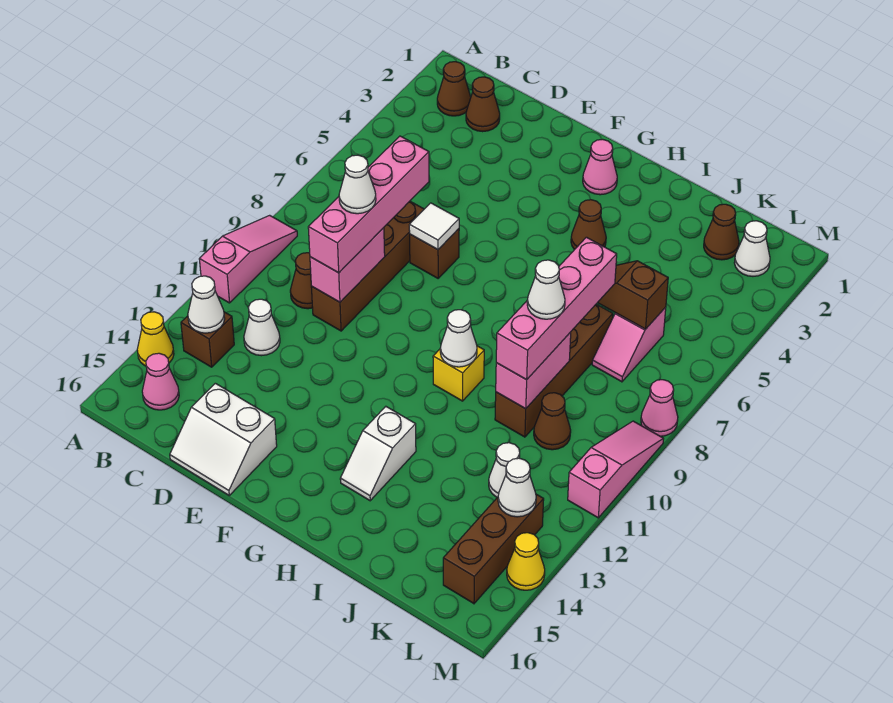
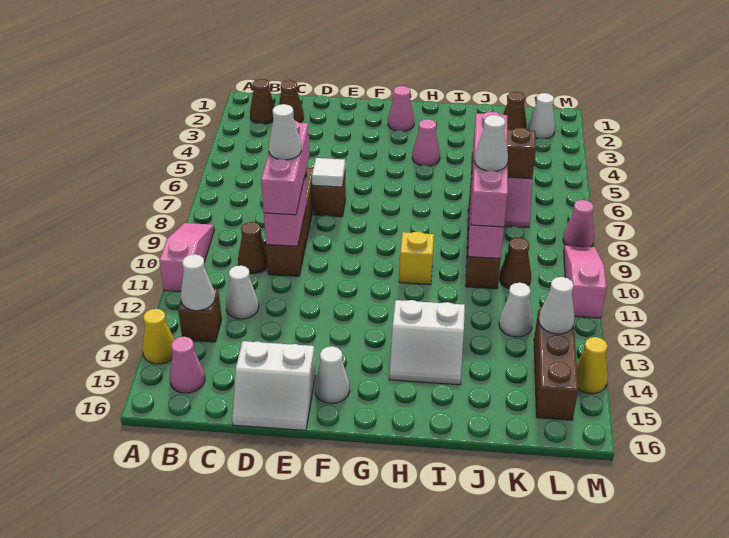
pink brick D7:D10 level 3 -> pink brick D8:D10 level 3
brown cone H4 level 1 -> pink cone H4 level 1
white cone H10 level 2 -> white cone F15 level 1
white slope H13:H14 level 1 top 13 -> white slope H13:I14 level 1 top 13

